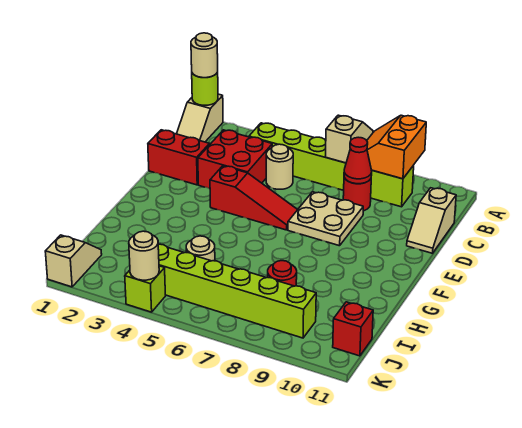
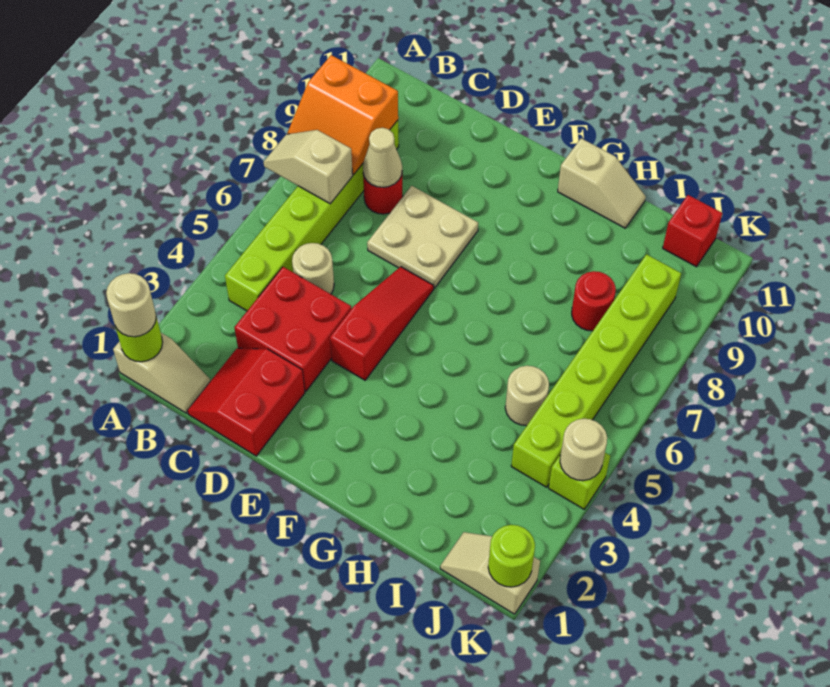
red cone C8 level 2 -> tan cone C8 level 2
tan slope C11:D11 level 1 top C -> tan slope G11:H11 level 1 top G
none -> lime round brick K1 level 2

